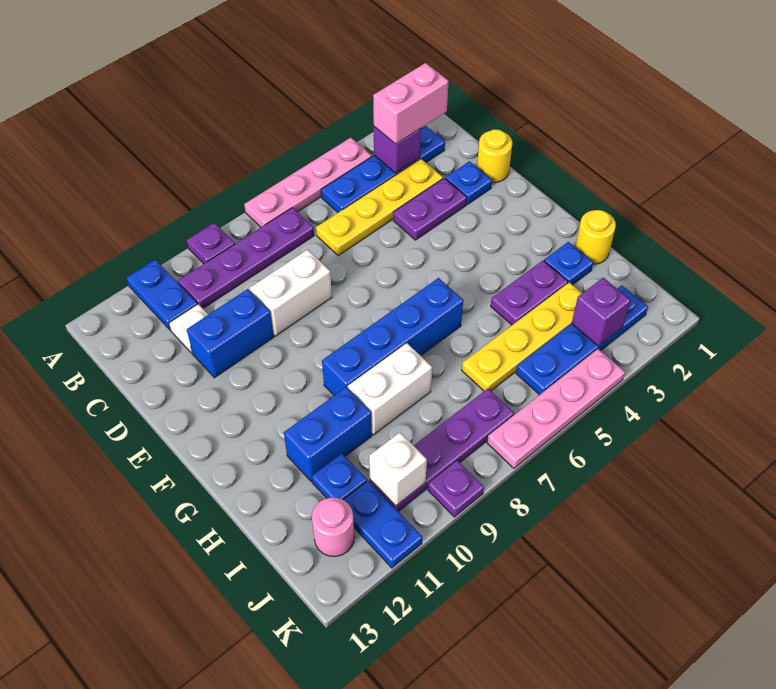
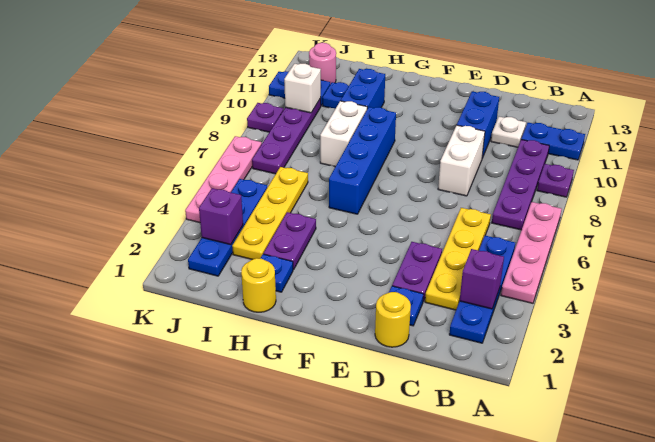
pink brick B2:B3 level 3 -> none

